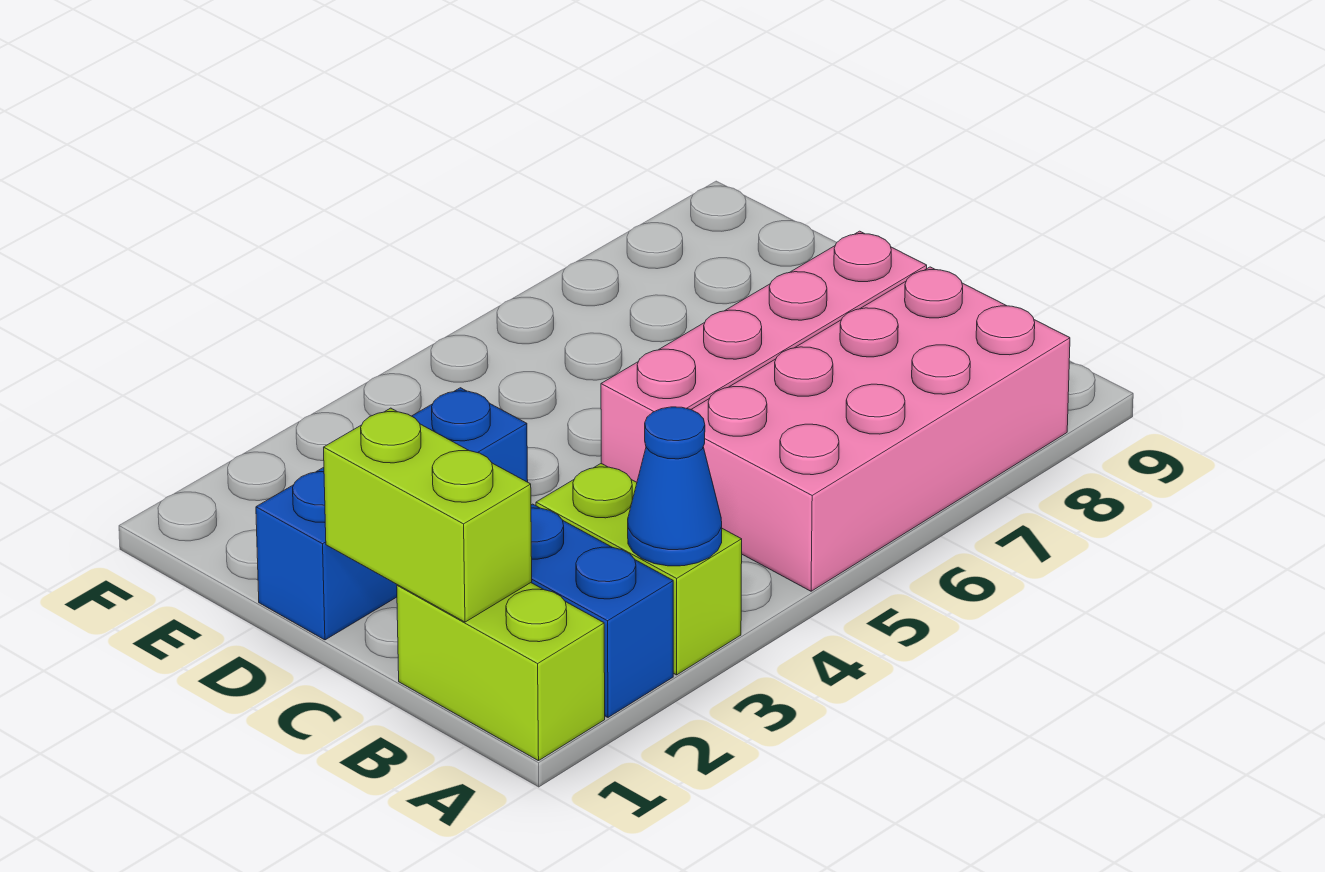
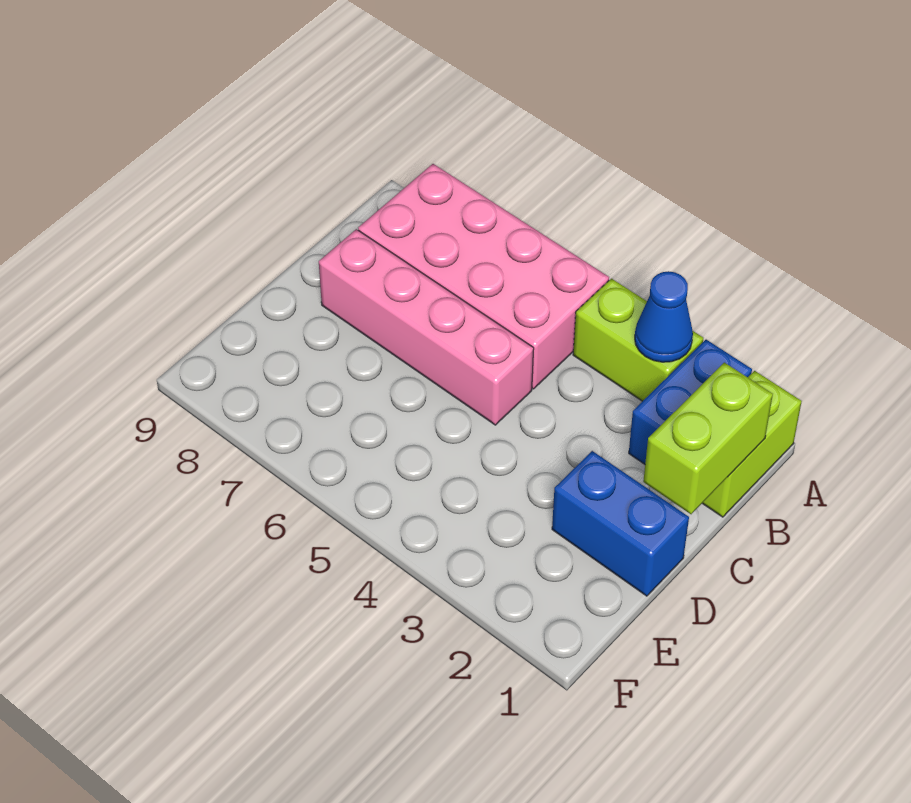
lime brick A3:B3 level 1 -> lime brick A3:A4 level 1
blue brick D1:D3 level 1 -> blue brick D1:D2 level 1

